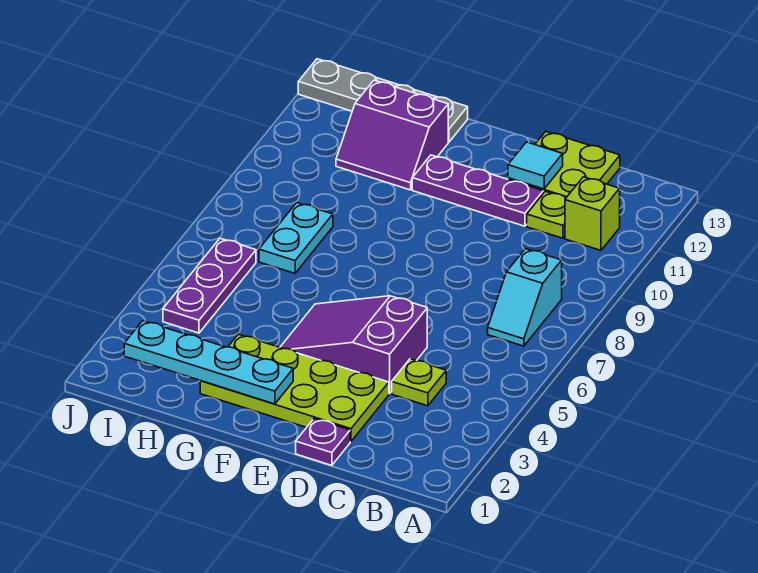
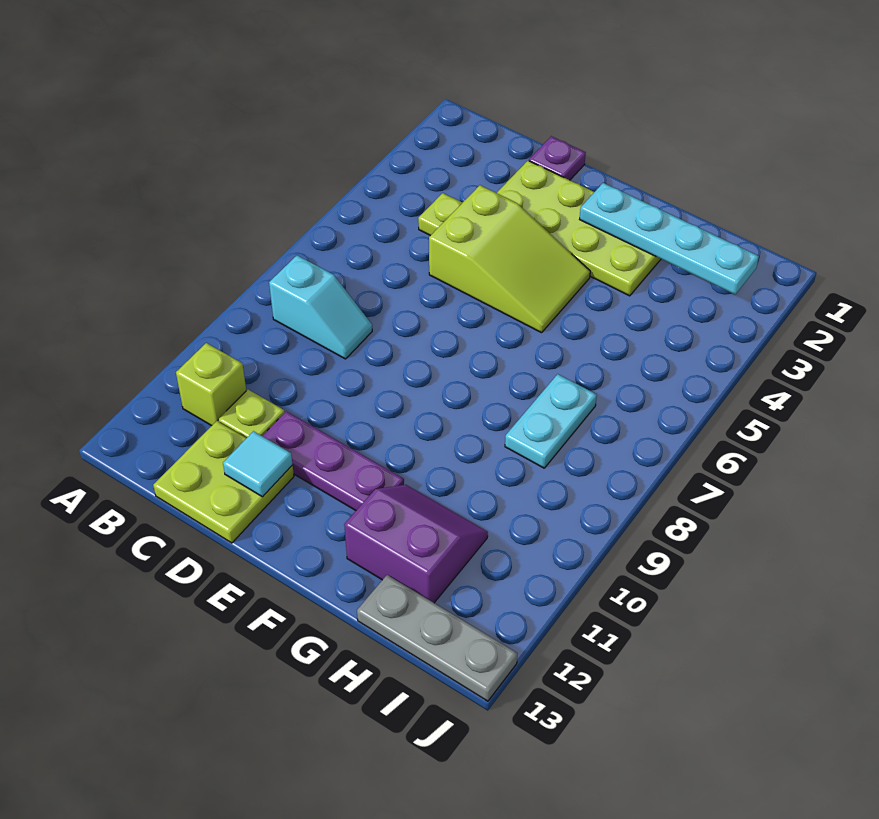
cyan slope B7:B8 level 1 top 8 -> cyan slope B8:C8 level 1 top B
purple slope D4:F5 level 1 top D -> lime slope D4:F5 level 1 top D
grey plate G13:J13 level 1 -> grey plate H13:J13 level 1
purple plate I4:I6 level 1 -> none

